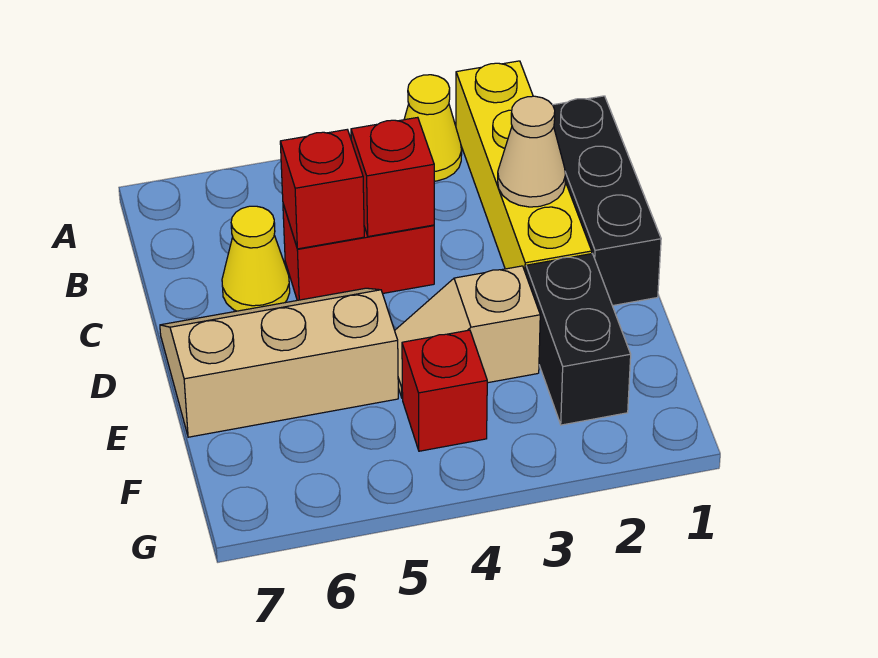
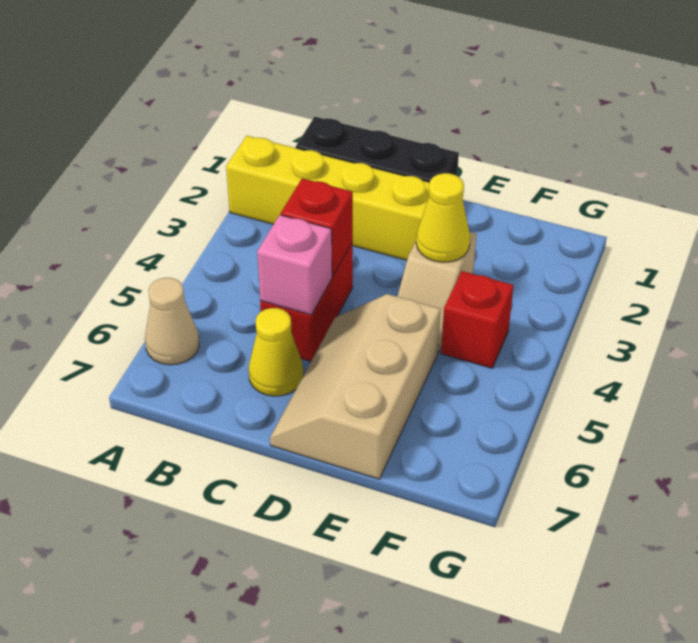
yellow cone A3 level 1 -> yellow cone E3 level 2
tan cone C2 level 2 -> tan cone A6 level 1
red brick C5 level 2 -> pink brick C5 level 2
black brick E2:F2 level 1 -> none

